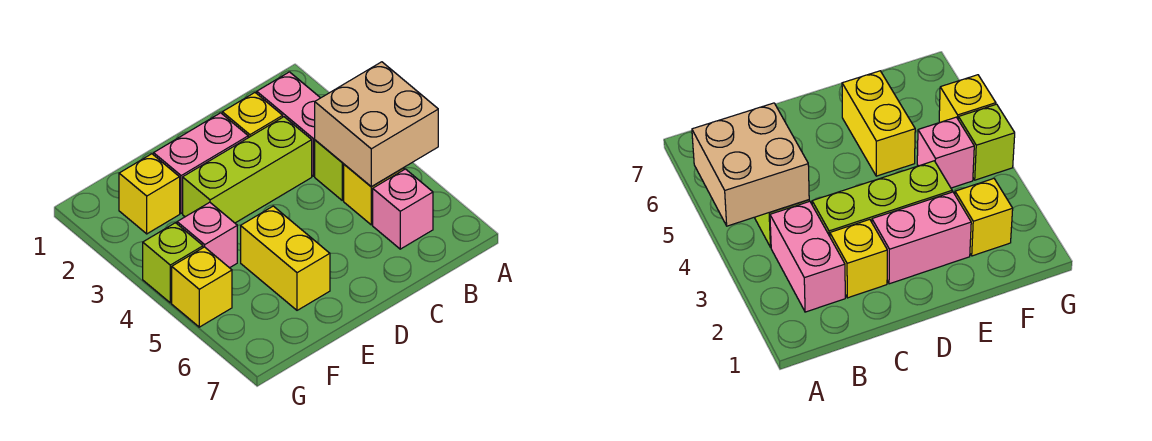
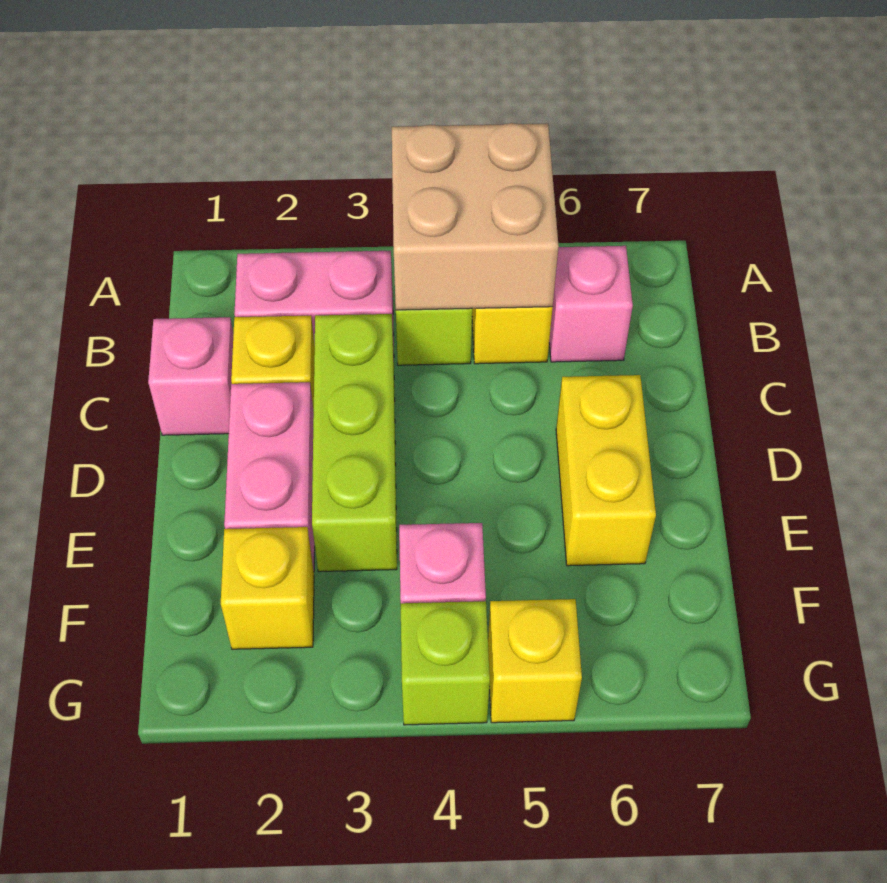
none -> pink brick C1 level 1
yellow brick E5:E6 level 1 -> yellow brick D6:E6 level 1

